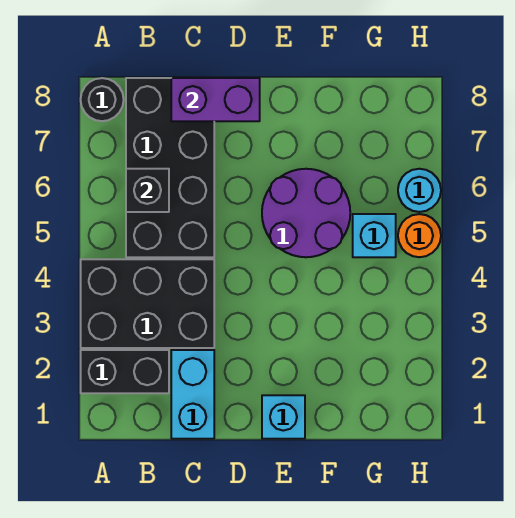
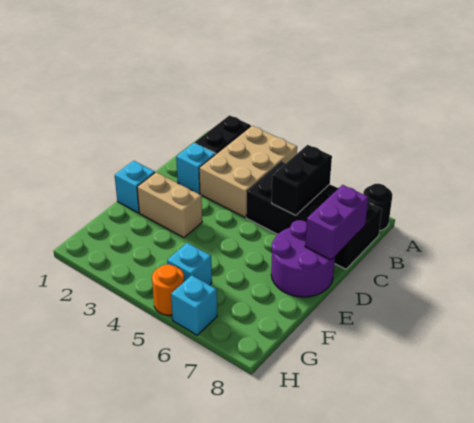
black brick A3:C4 level 1 -> tan brick A3:C4 level 1
black brick B6 level 2 -> black brick B6:C6 level 2
cyan brick C1:C2 level 1 -> cyan brick C2 level 1
none -> tan brick E2:E3 level 1
purple round brick E5:F6 level 1 -> purple round brick D7:E8 level 1
cyan round brick H6 level 1 -> cyan brick H6 level 1

